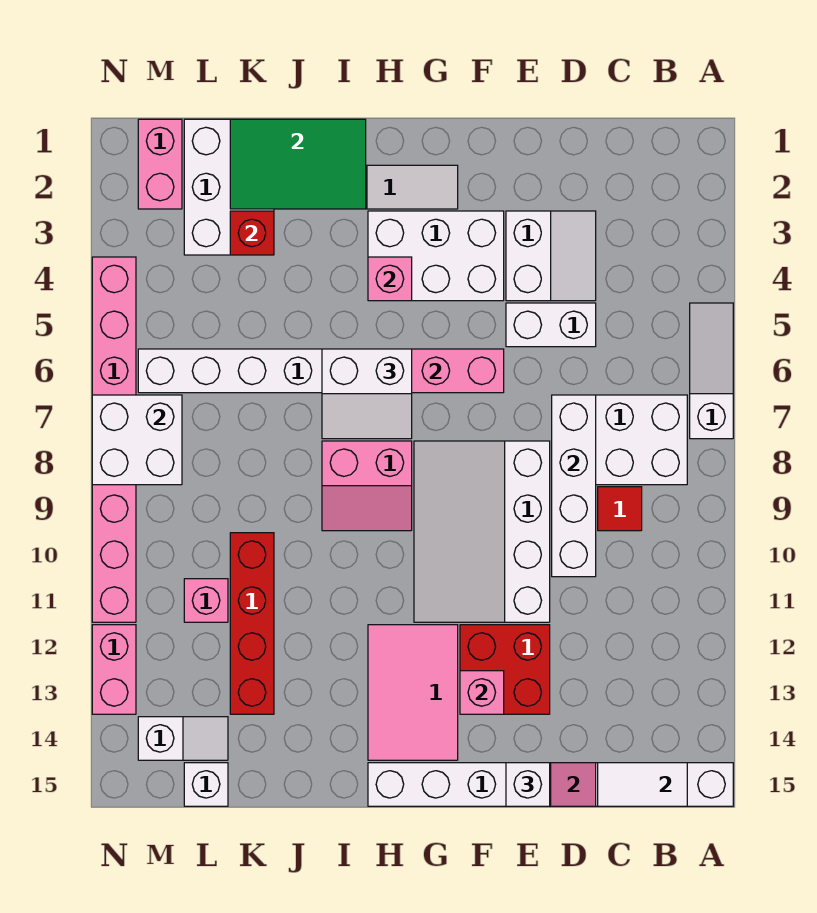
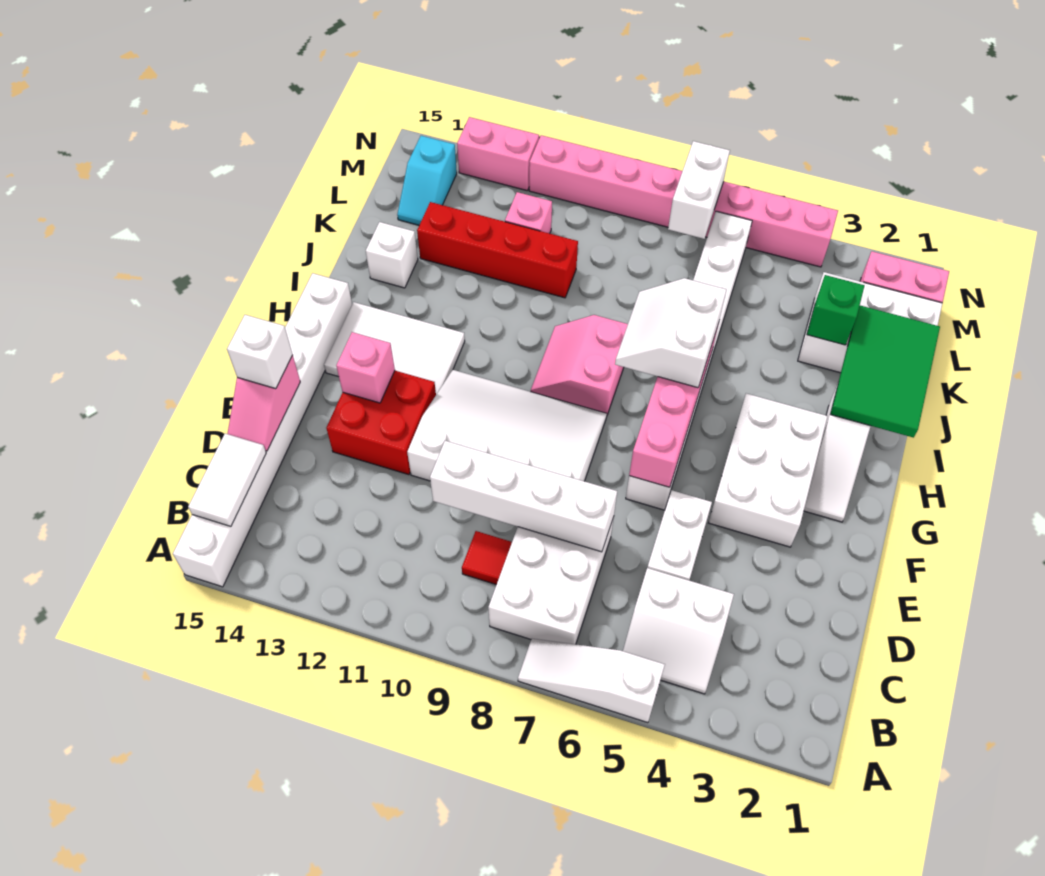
white slope A5:A7 level 1 top 7 -> white slope A5:A7 level 1 top 5
white slope D3:E4 level 1 top E -> white slope B4:C5 level 1 top C
pink tile G12:H14 level 1 -> white tile G12:H14 level 1
pink brick H4 level 2 -> none
red brick K3 level 2 -> green brick K3 level 2
white slope L14:M14 level 1 top M -> cyan slope L14:M14 level 1 top M
white brick L15 level 1 -> white brick J14 level 1
white brick M7:N8 level 2 -> white brick M7:N7 level 2

